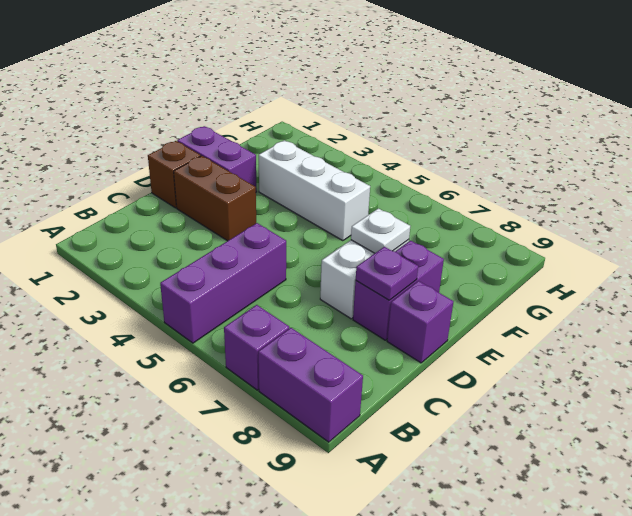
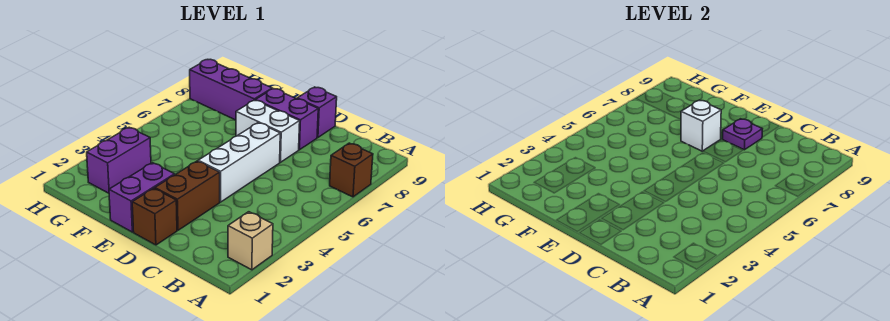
none -> tan brick A2 level 1
purple brick A5:C5 level 1 -> purple brick F8:H8 level 1
purple brick A7 level 1 -> brown brick A7 level 1
purple brick A8:A9 level 1 -> purple brick G2:G3 level 1
white plate E7 level 2 -> white brick E7 level 2
white brick F3:F5 level 1 -> white brick D4:D6 level 1

